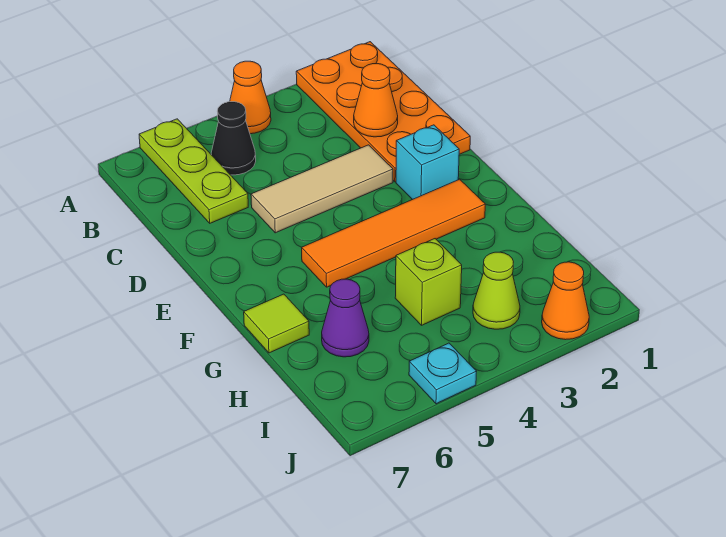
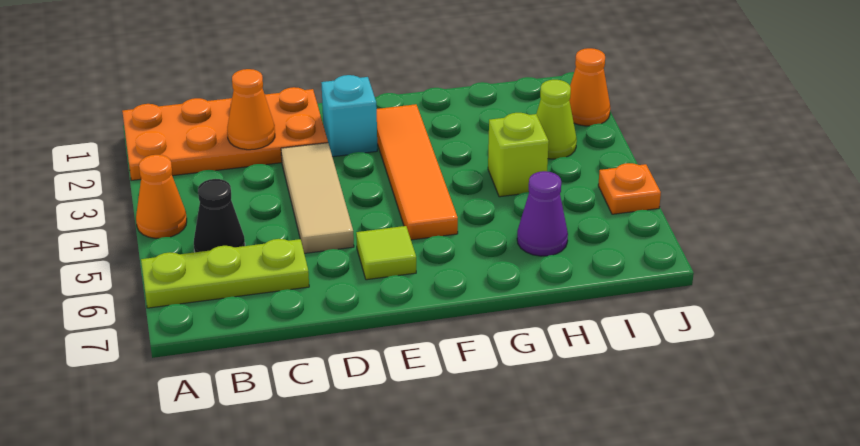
lime tile G7 level 1 -> lime tile E6 level 1
cyan plate J5 level 1 -> orange plate J5 level 1

